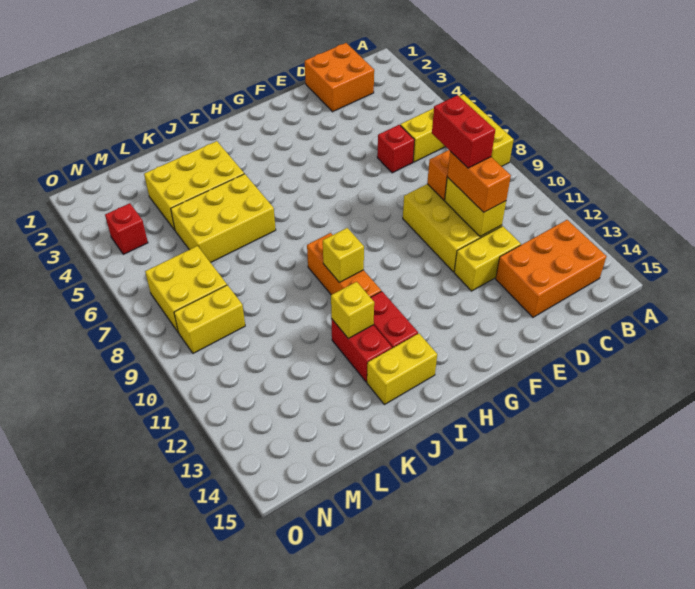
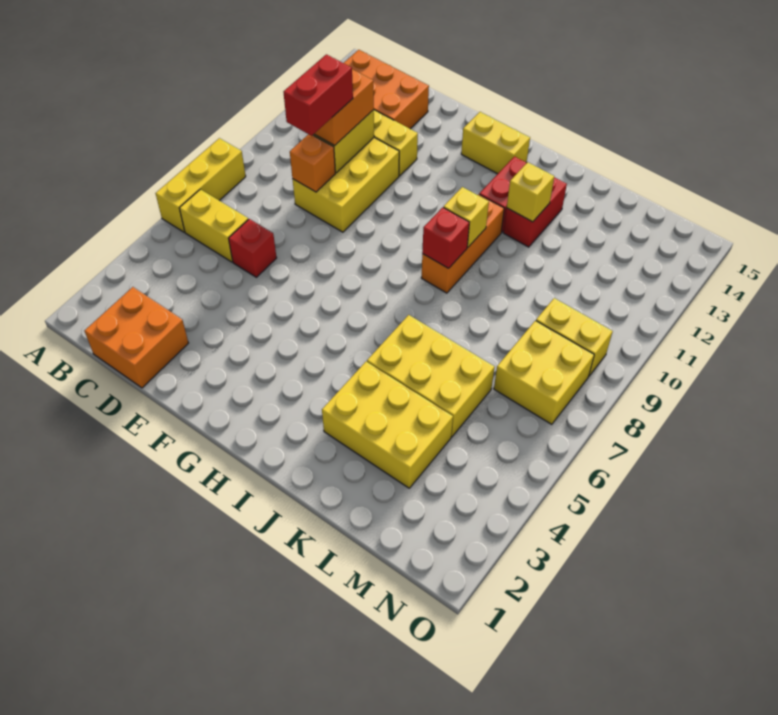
yellow brick I14:J14 level 1 -> yellow brick G14:H14 level 1
red brick N4 level 1 -> red brick I9 level 2

